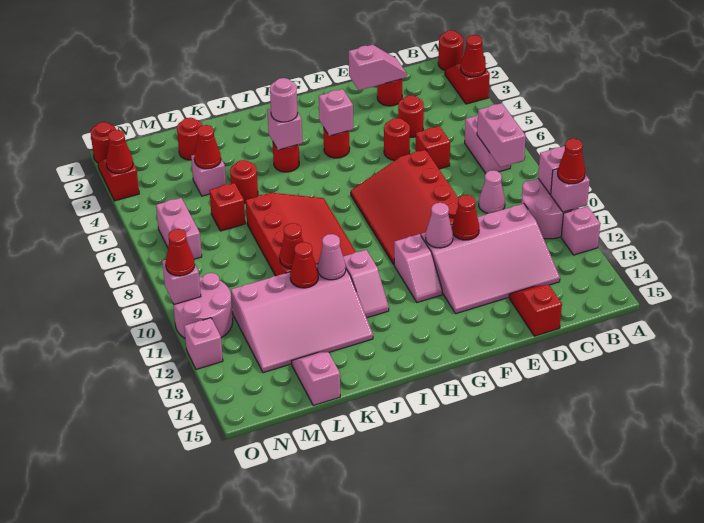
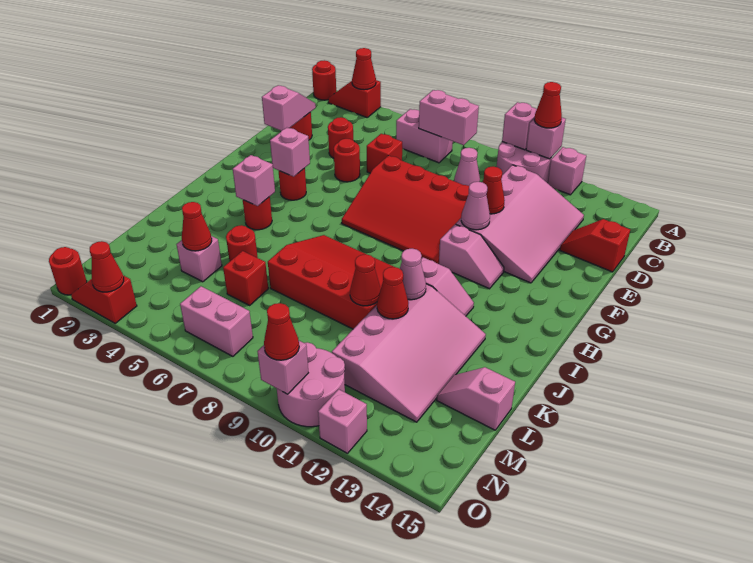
pink round brick I4 level 3 -> none
red round brick L2 level 1 -> none

